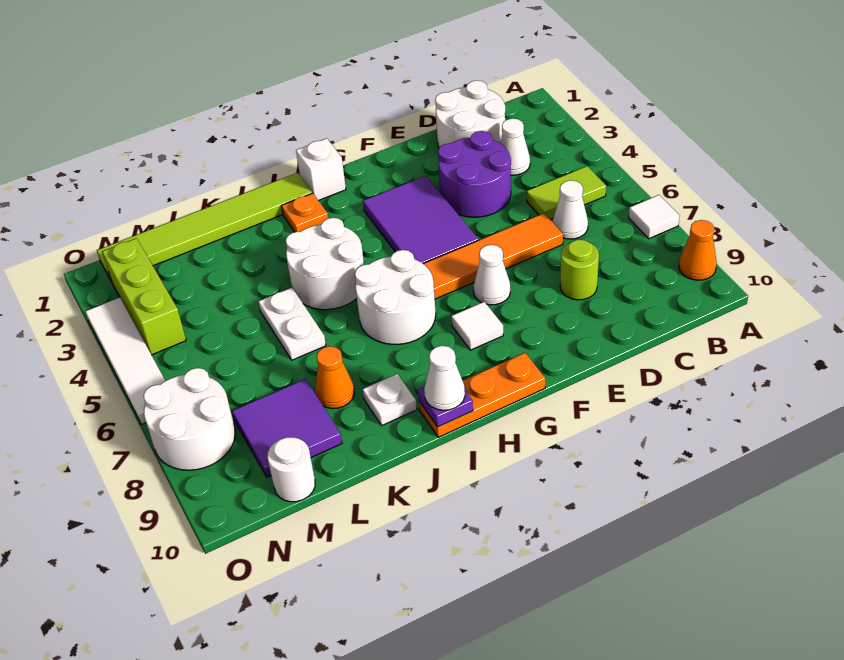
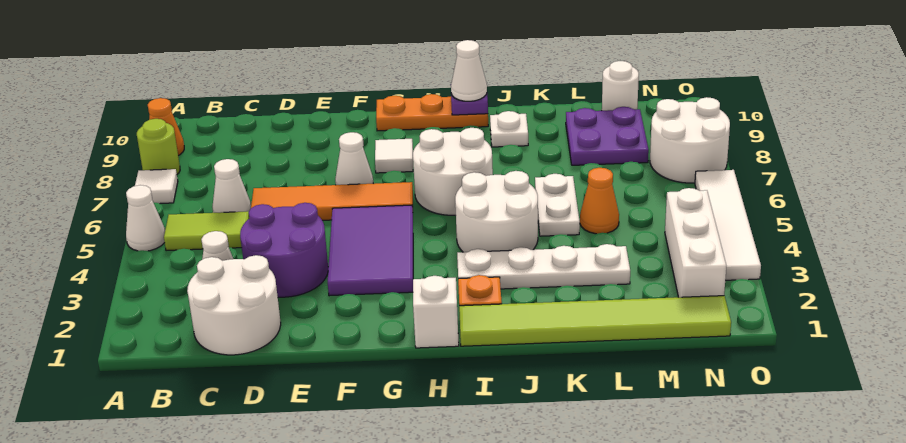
none -> white cone A5 level 1
lime round brick D8 level 1 -> lime round brick A8 level 1
none -> white plate I3:L3 level 1
orange cone K8 level 1 -> orange cone L5 level 1
purple tile L8:M9 level 1 -> purple plate L8:M9 level 1
lime brick N2:N4 level 1 -> white brick N2:N4 level 1

